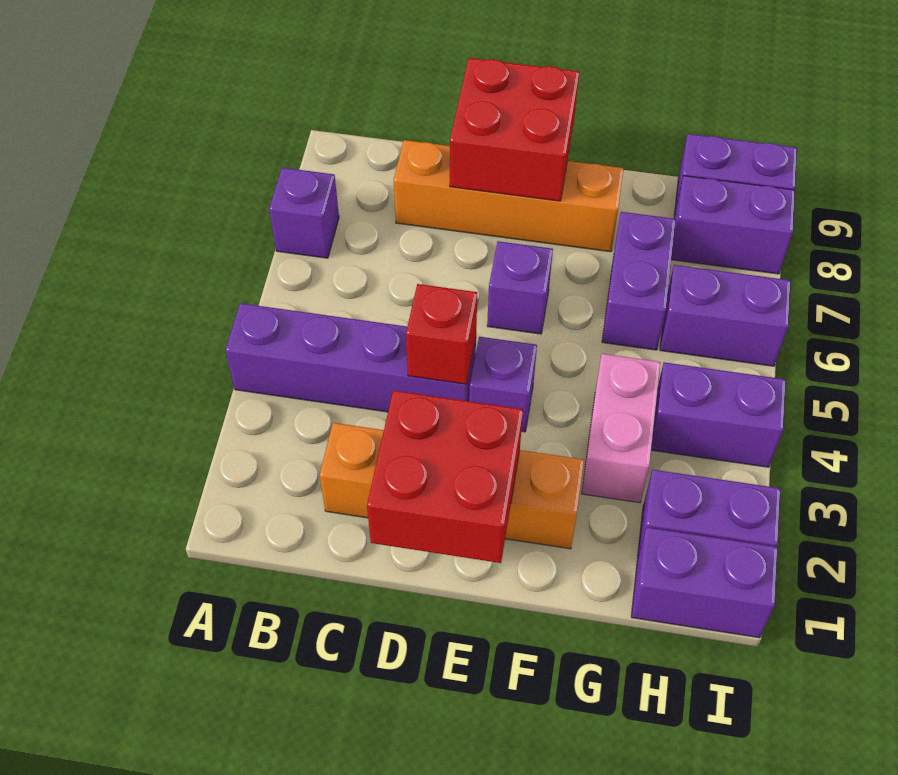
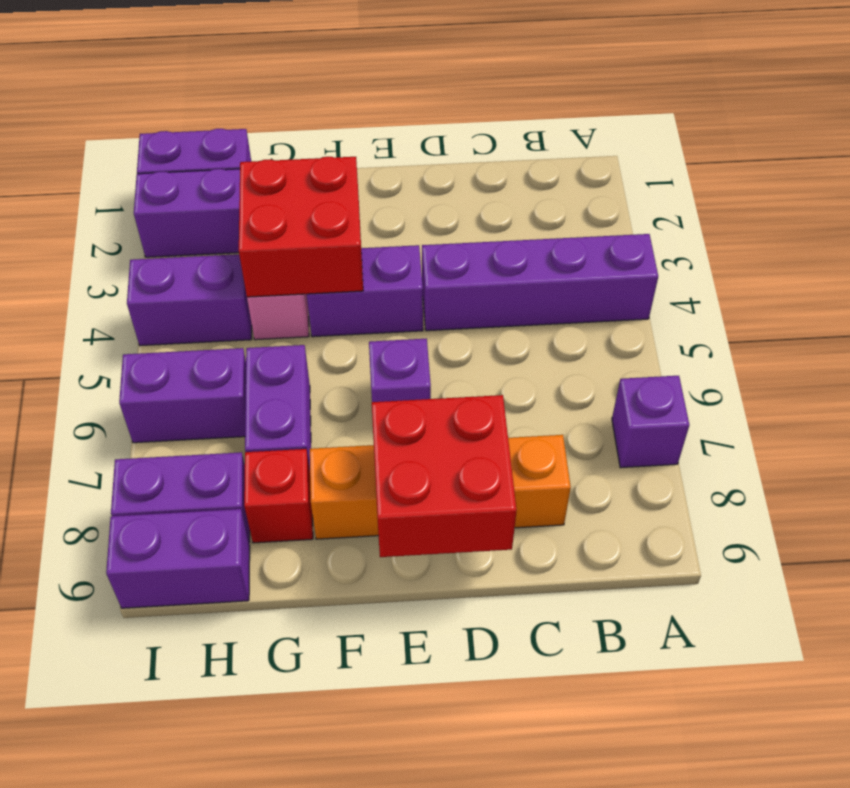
orange brick C2:F2 level 1 -> none
red brick D1:E2 level 2 -> red brick F3:G4 level 2
red brick D4 level 2 -> red brick G8 level 1
purple brick E4 level 1 -> purple brick E4:F4 level 1

